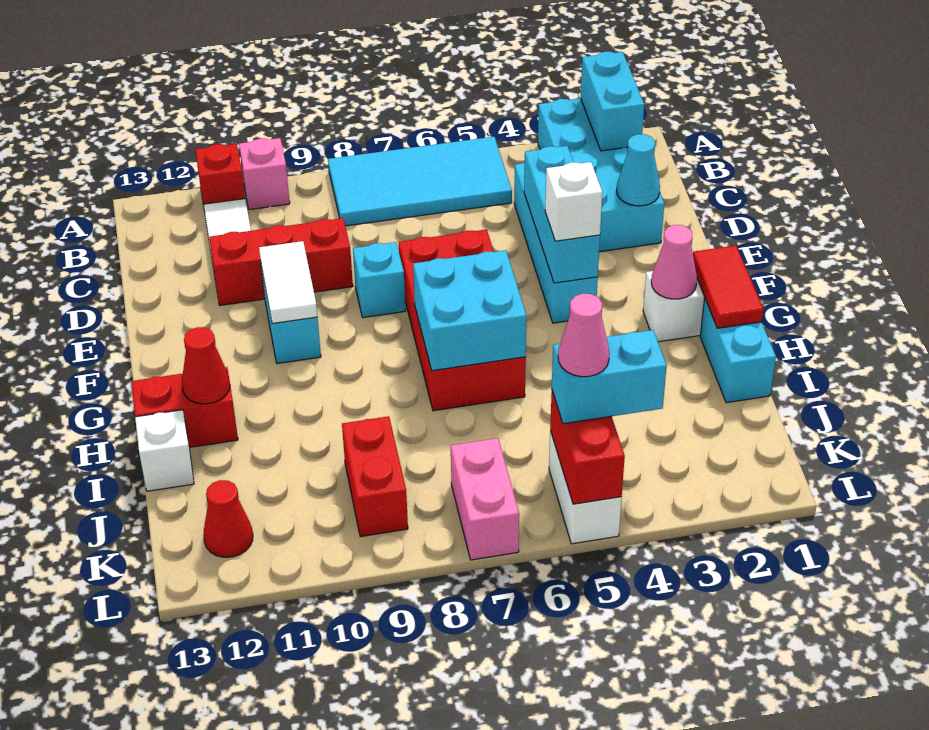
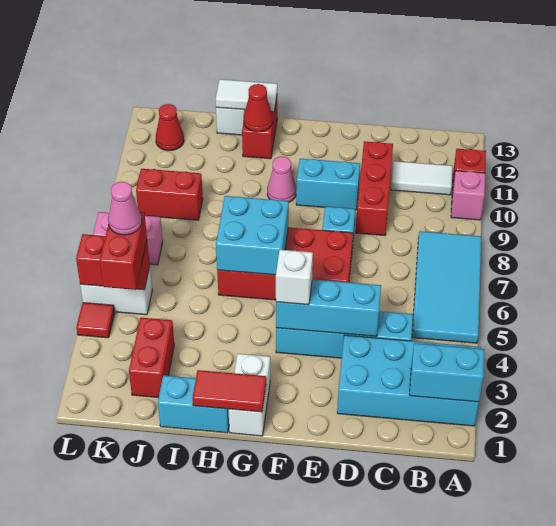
cyan cone D2 level 2 -> none
white tile E10:F10 level 2 -> white tile H13:I13 level 2
pink cone G2 level 2 -> pink cone G10 level 1
none -> red brick J2:J3 level 1
cyan brick K4:K5 level 3 -> red brick K4:K5 level 3
none -> red tile L4 level 1

